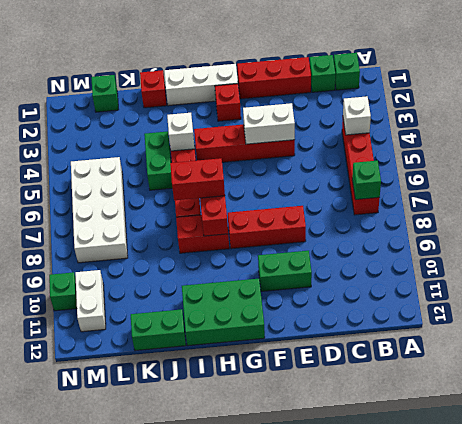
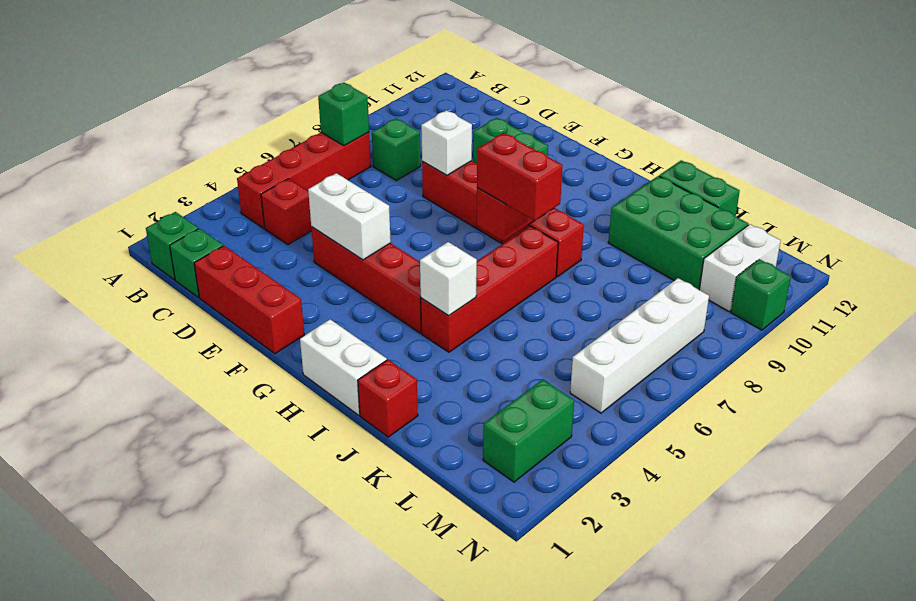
white brick B4 level 2 -> white brick E8 level 2
white brick G1:I1 level 1 -> white brick H1:I1 level 1
red brick G2 level 1 -> red brick C4 level 1
green brick G11:I12 level 1 -> green brick J10:L11 level 1
green brick J4:J5 level 1 -> green brick M2:M3 level 1
green brick L1 level 1 -> green brick C8 level 1
white brick L5:M8 level 1 -> white brick M5:M8 level 1

